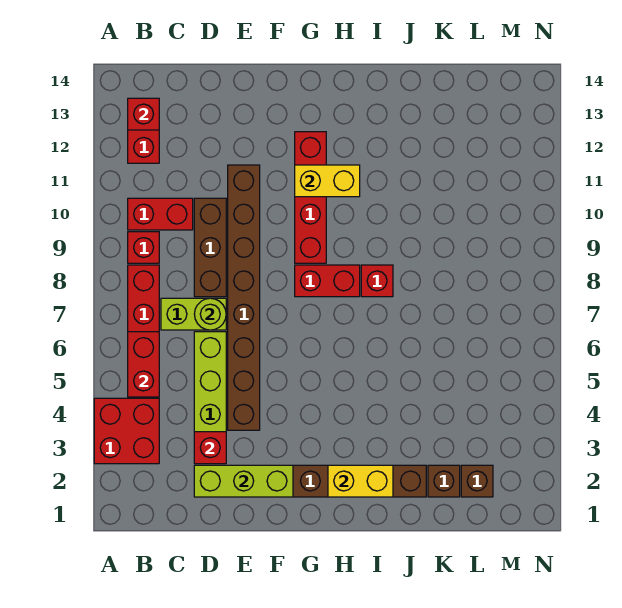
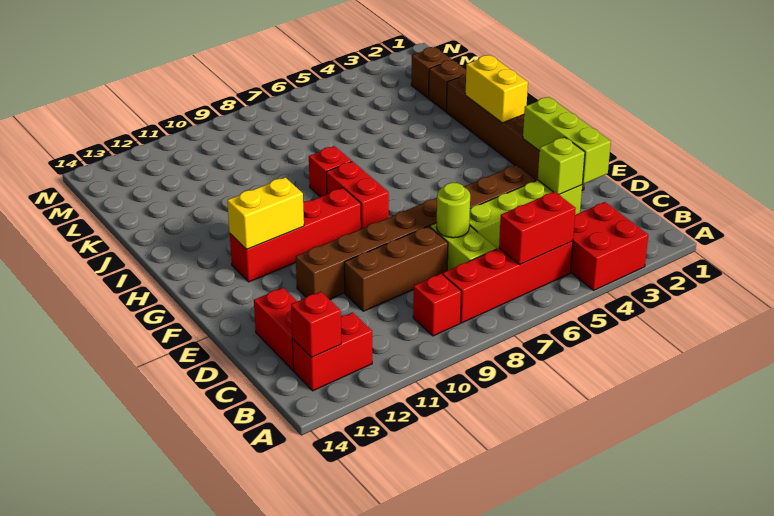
red brick B10:C10 level 1 -> red brick C13:D13 level 1
red brick D3 level 2 -> lime brick D3 level 2
yellow brick G11:H11 level 2 -> yellow brick G11:G12 level 2

